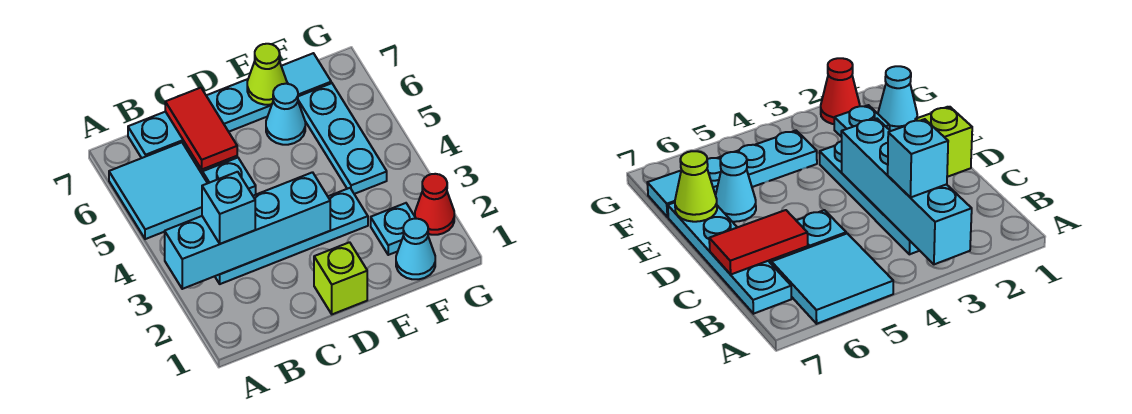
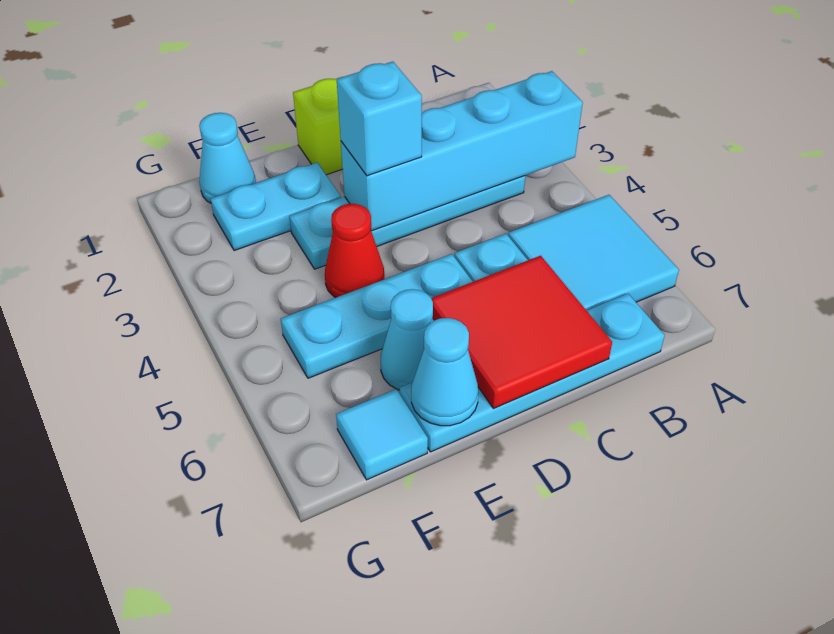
cyan brick B3 level 3 -> cyan brick D3 level 3
red tile C6:C7 level 2 -> red tile C6:D7 level 2
lime cone E7 level 2 -> cyan cone E7 level 2
cyan plate F2 level 1 -> cyan plate E2:F2 level 1
cyan plate F4:F6 level 1 -> cyan plate D5:F5 level 1
red cone G2 level 1 -> red cone E4 level 1

